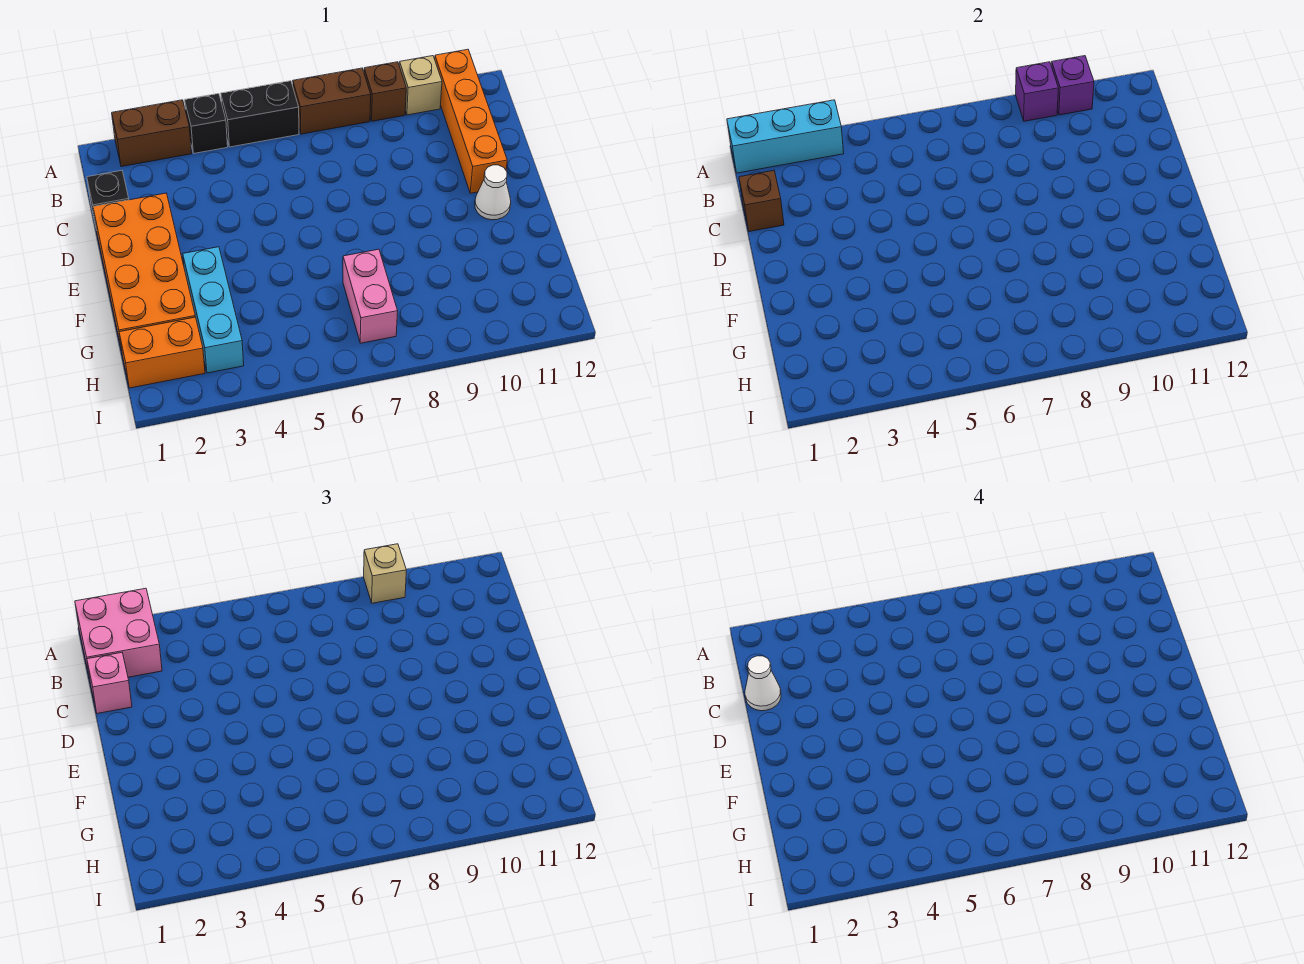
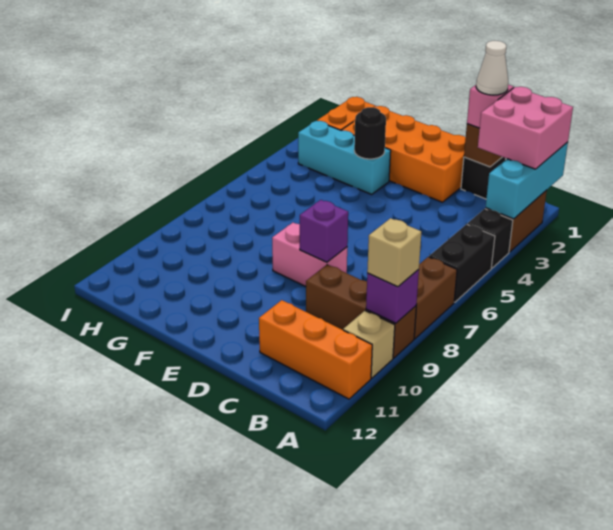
brown brick A9 level 1 -> brown brick A9:C9 level 1
purple brick A10 level 2 -> purple brick D8 level 2
orange brick A11:D11 level 1 -> orange brick A11:C11 level 1
white cone E11 level 1 -> none
none -> black round brick F3 level 2
pink brick G7:H7 level 1 -> pink brick D8:E8 level 1

